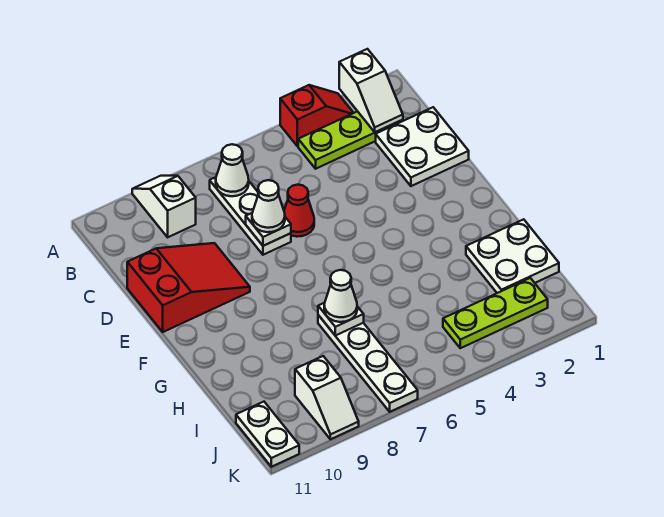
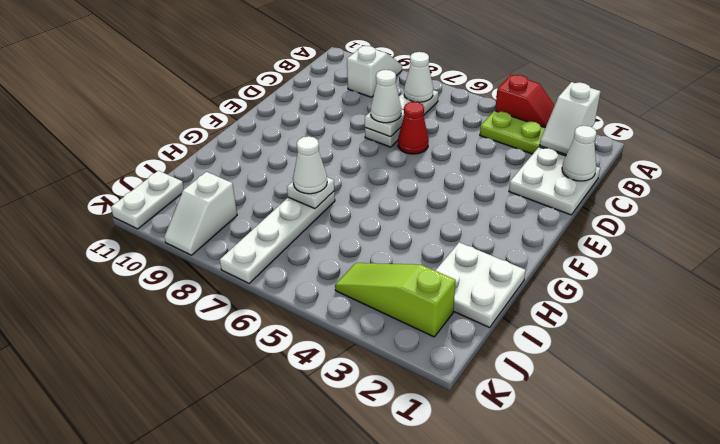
none -> white cone C1 level 2
red slope D9:E11 level 1 top 11 -> none
lime plate J2:J4 level 1 -> lime slope J2:J4 level 1 top 2

